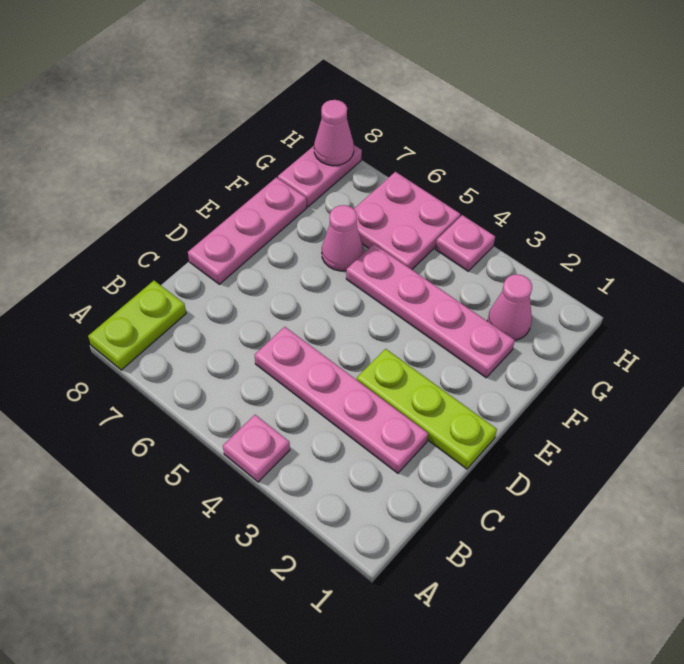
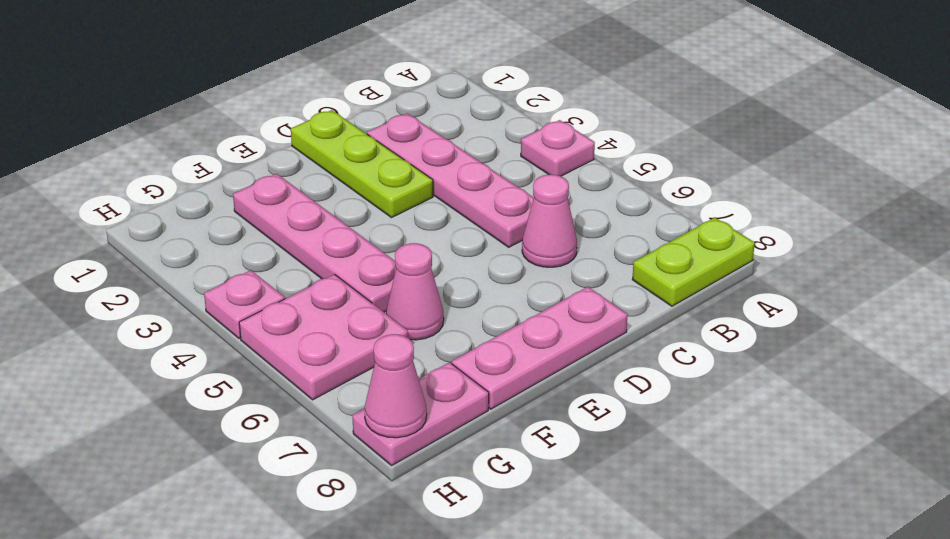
pink cone G2 level 1 -> pink cone C6 level 1

